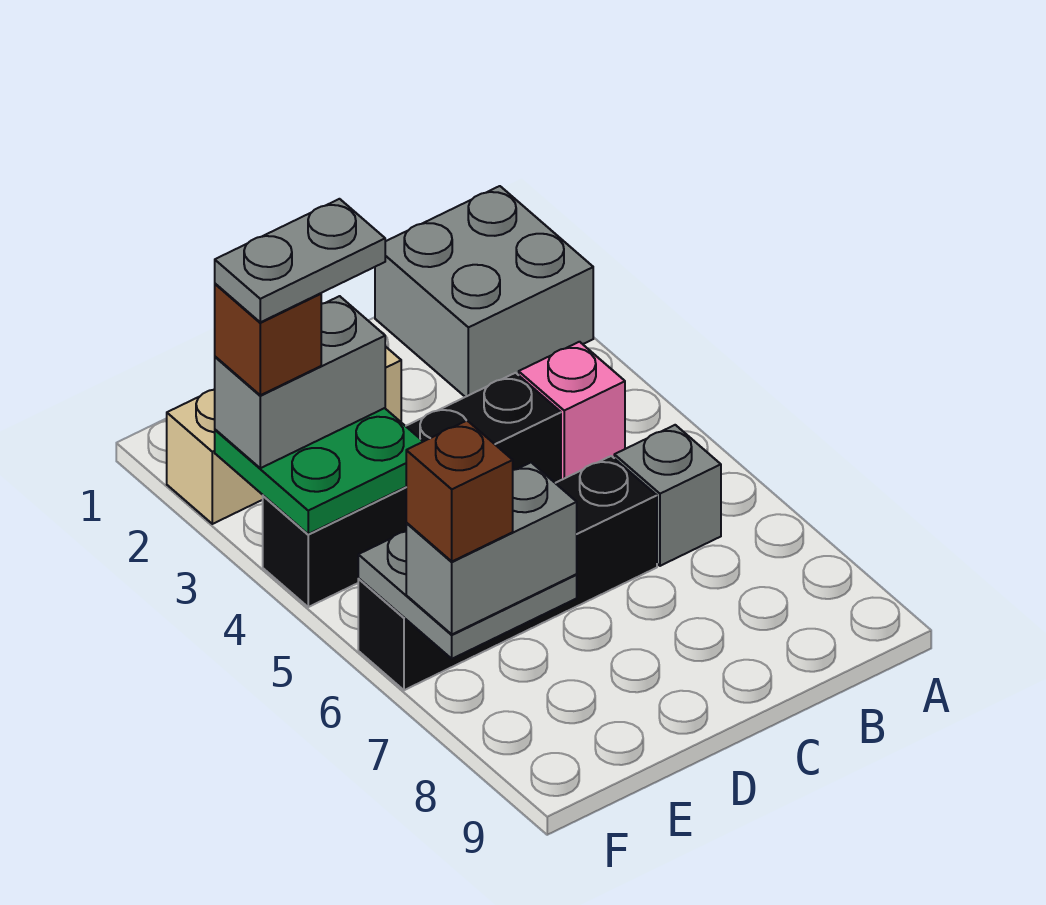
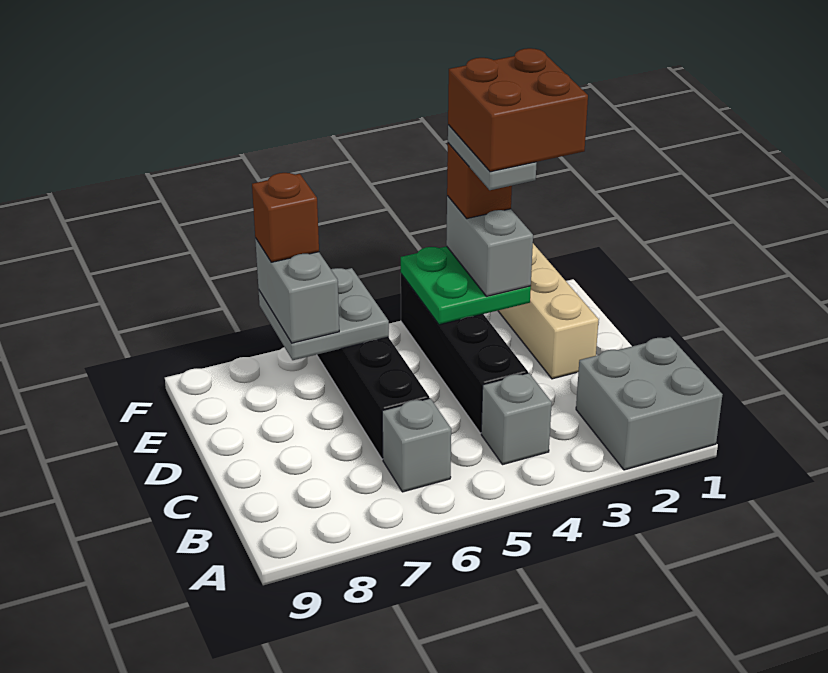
pink brick B4 level 1 -> grey brick B4 level 1
none -> brown brick E2:F3 level 6

